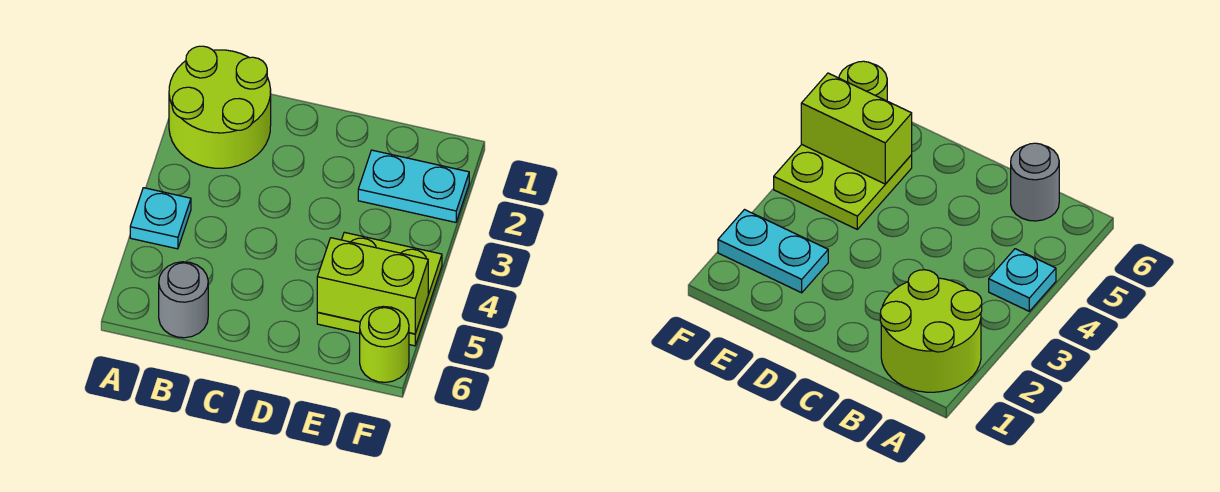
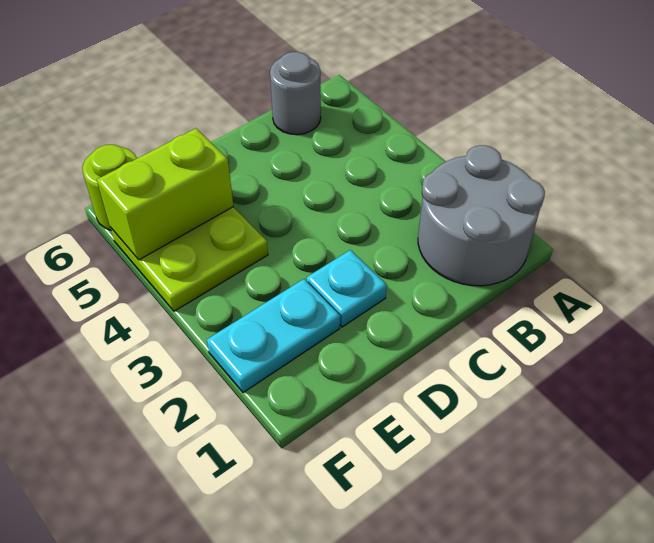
lime round brick A1:B2 level 1 -> grey round brick A1:B2 level 1
cyan plate A4 level 1 -> cyan plate D2 level 1

